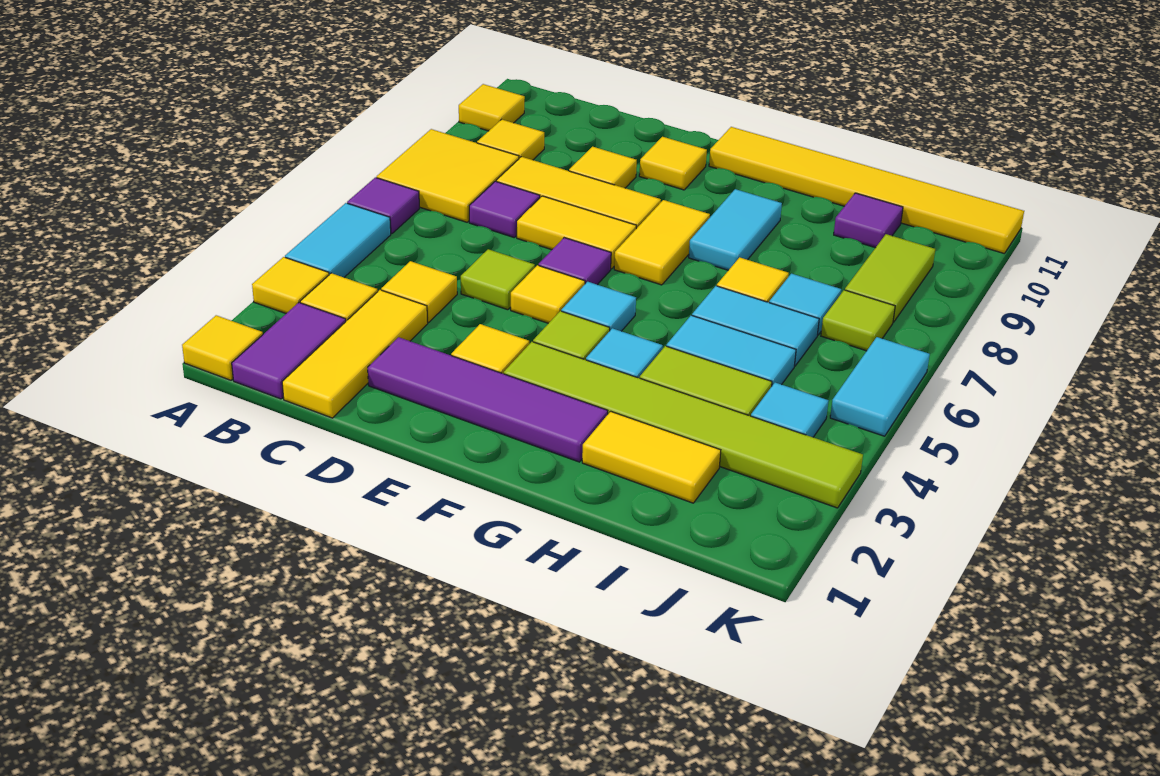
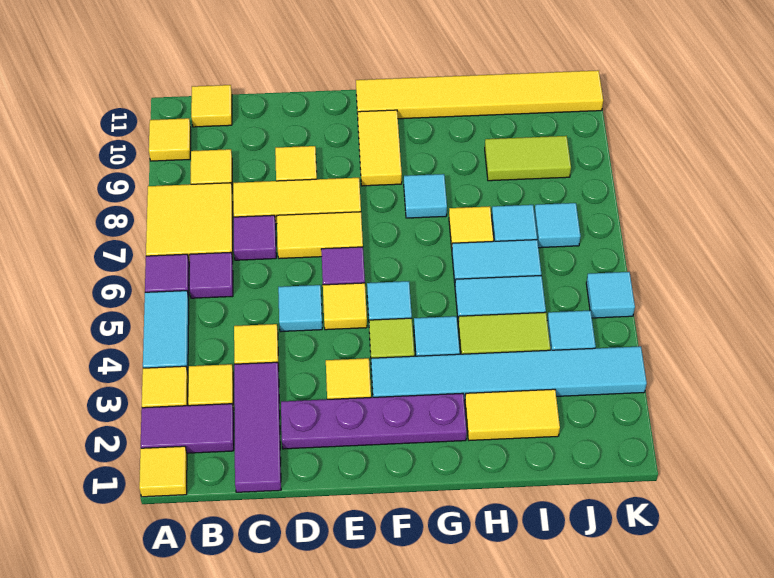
purple tile B1:B2 level 1 -> purple tile A2:B2 level 1
yellow tile C1:C3 level 1 -> purple tile C1:C3 level 1
purple tile D2:G2 level 1 -> purple plate D2:G2 level 1
lime tile D5 level 1 -> cyan tile D5 level 1
yellow tile E10 level 1 -> yellow tile B11 level 1
lime tile F3:K3 level 1 -> cyan tile F3:K3 level 1
yellow tile F7:F8 level 1 -> yellow tile F9:F10 level 1
cyan tile G8:G9 level 1 -> cyan tile G8 level 1
purple tile I10 level 1 -> purple tile B6 level 1
lime tile J7 level 1 -> cyan tile J7 level 1
lime tile J8:J9 level 1 -> lime tile I9:J9 level 1
cyan tile K5:K6 level 1 -> cyan tile K5 level 1

